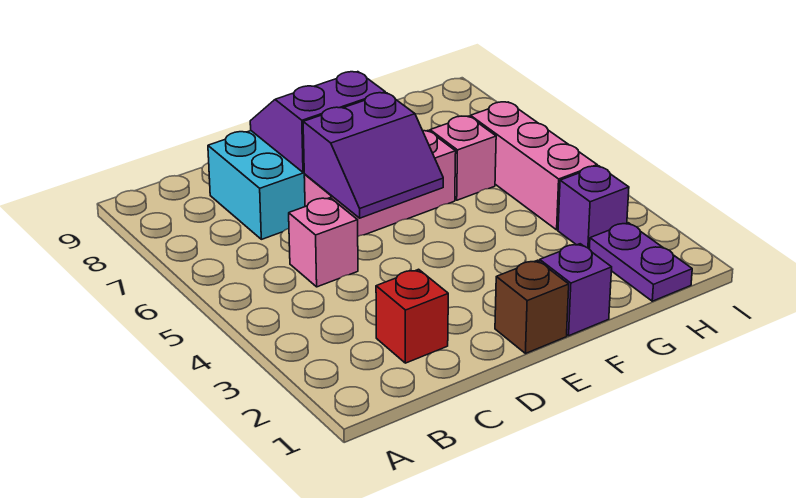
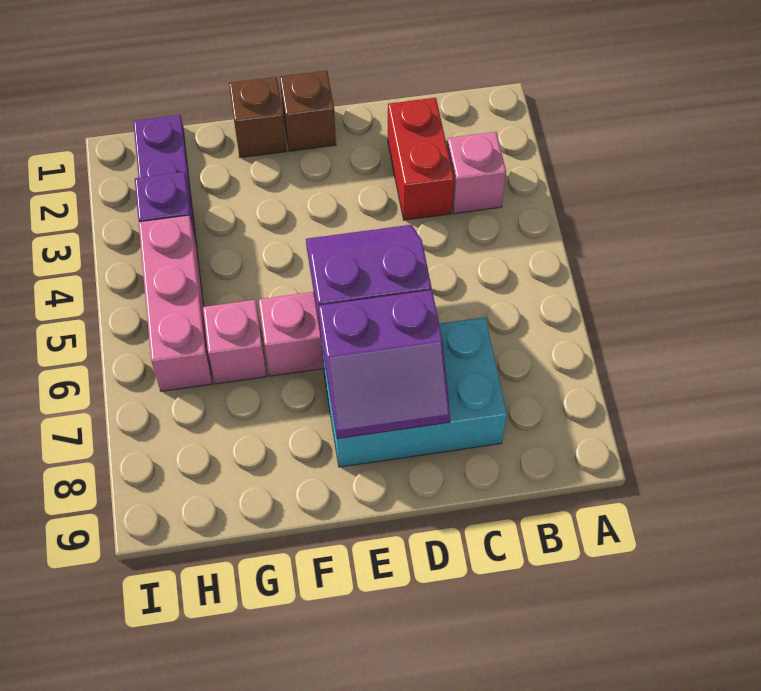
red brick C2 level 1 -> red brick C2:C3 level 1
pink brick C5 level 1 -> pink brick B3 level 1
purple brick F1 level 1 -> brown brick F1 level 1

